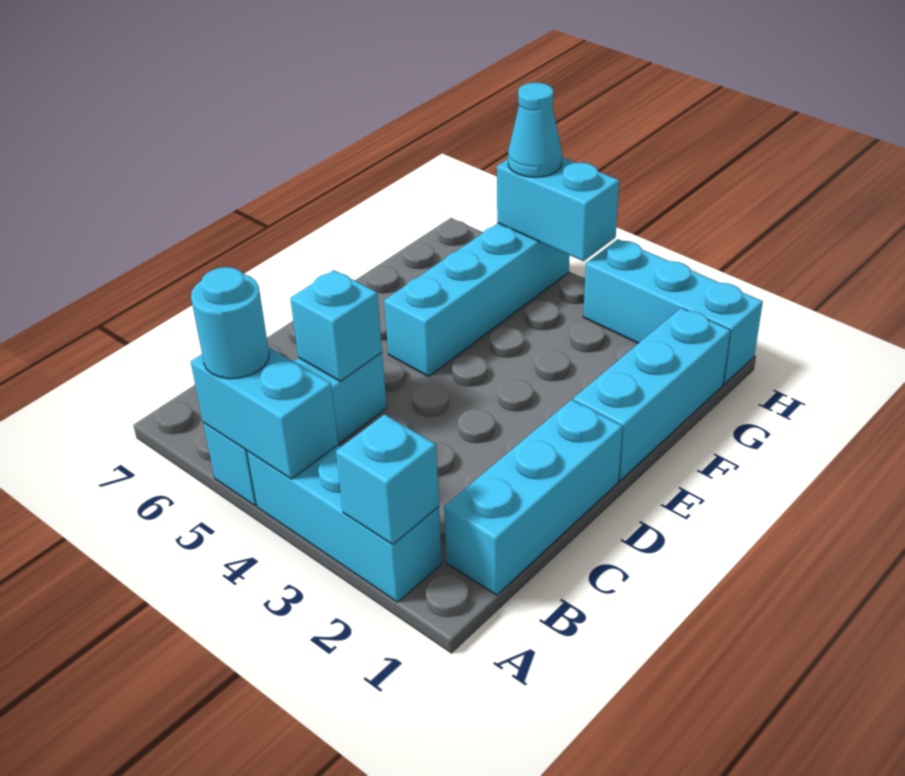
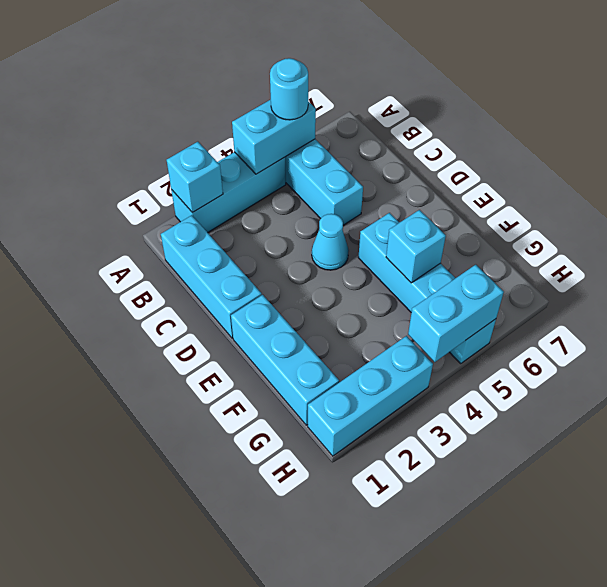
cyan brick C5 level 2 -> cyan brick F5 level 2
cyan cone H5 level 3 -> cyan cone D4 level 1

